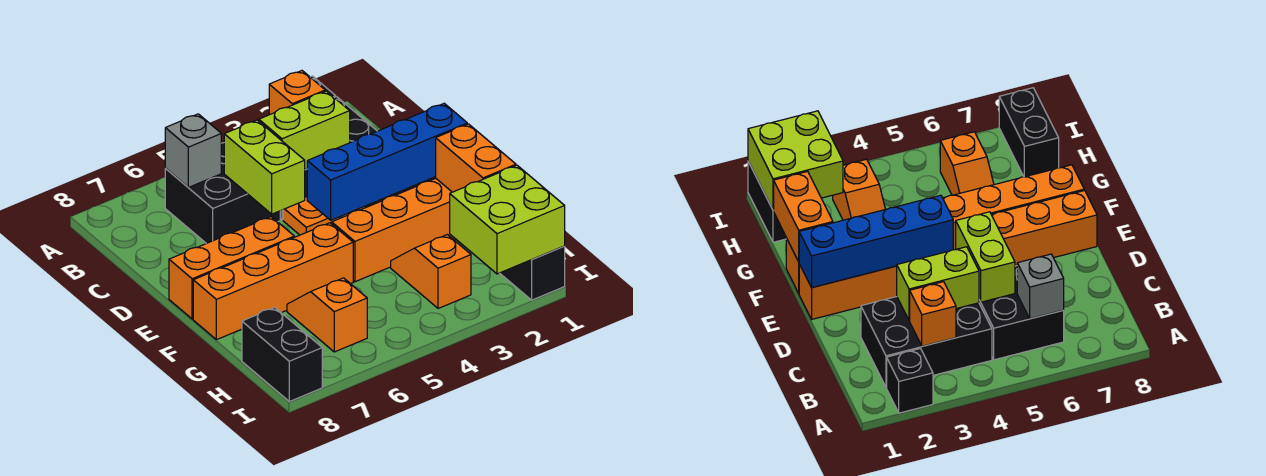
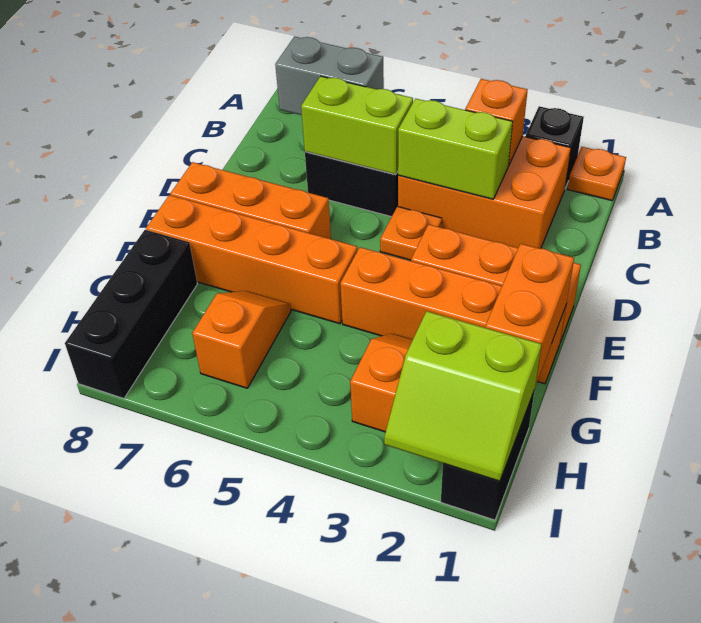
none -> orange plate A1 level 1
black brick B2:C4 level 1 -> orange brick B2:C4 level 1
grey brick B6 level 2 -> grey brick B6:B7 level 2
lime brick C5:D5 level 2 -> lime brick C5:C6 level 2
blue brick E1:E4 level 2 -> none
lime brick H1:I2 level 2 -> lime slope H1:I2 level 2 top H
black brick H8:I8 level 1 -> black brick G8:I8 level 1

